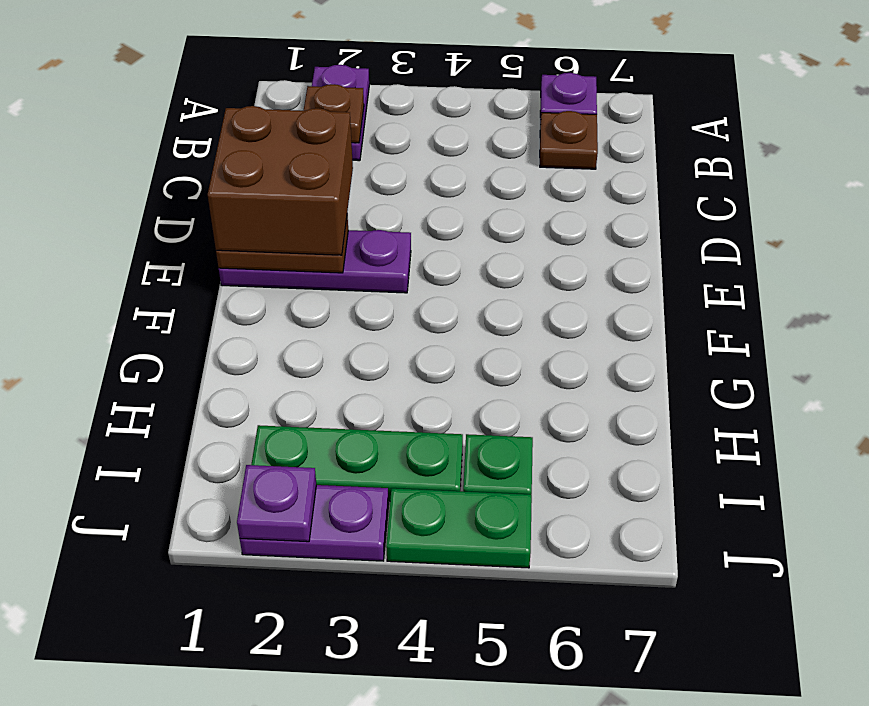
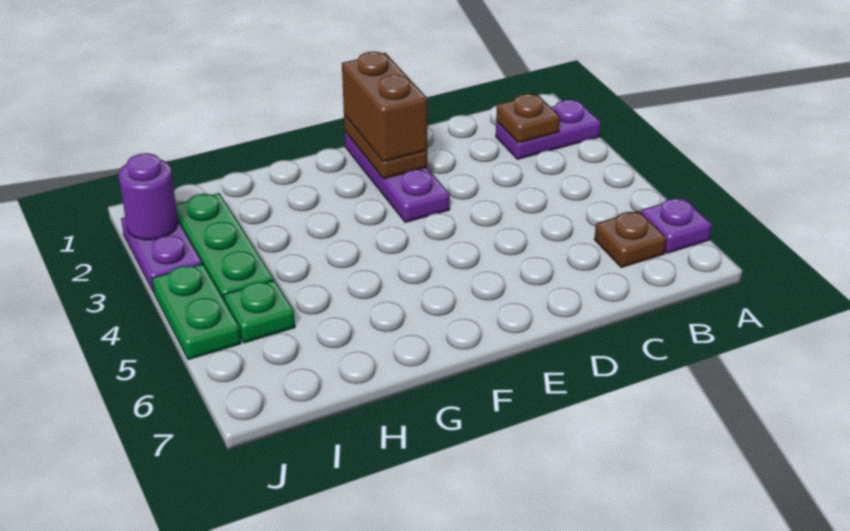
brown brick D1:E2 level 3 -> brown brick E1:E2 level 3
purple plate J2 level 2 -> purple round brick J2 level 2

